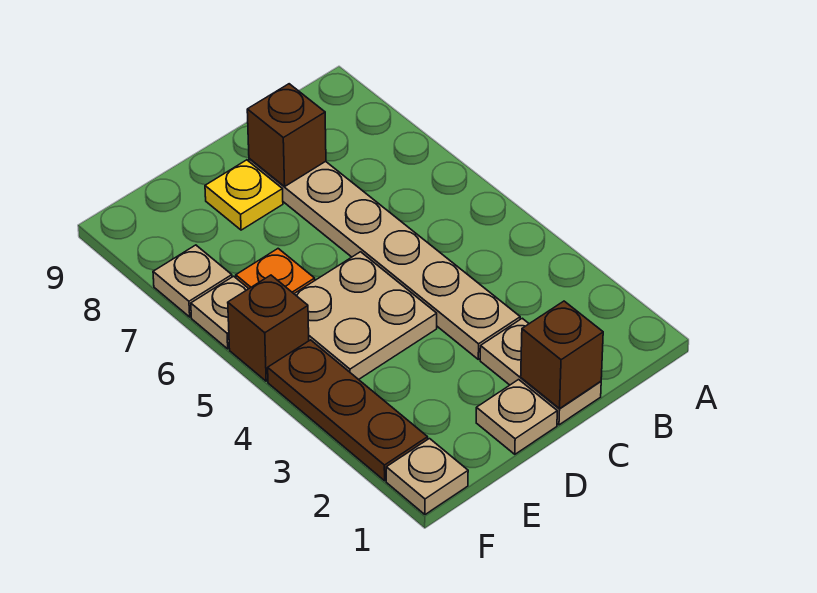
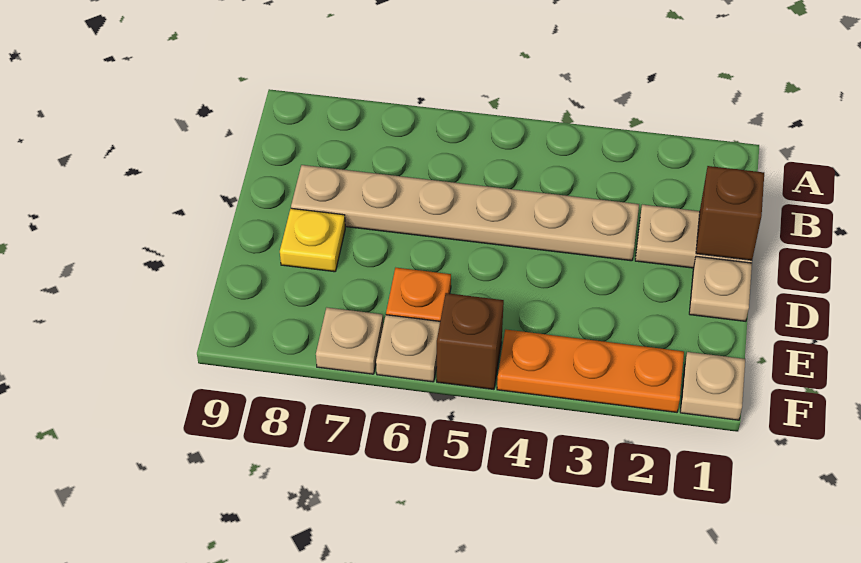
brown brick C8 level 2 -> none
tan plate D4:E5 level 1 -> none
brown plate F2:F4 level 1 -> orange plate F2:F4 level 1

